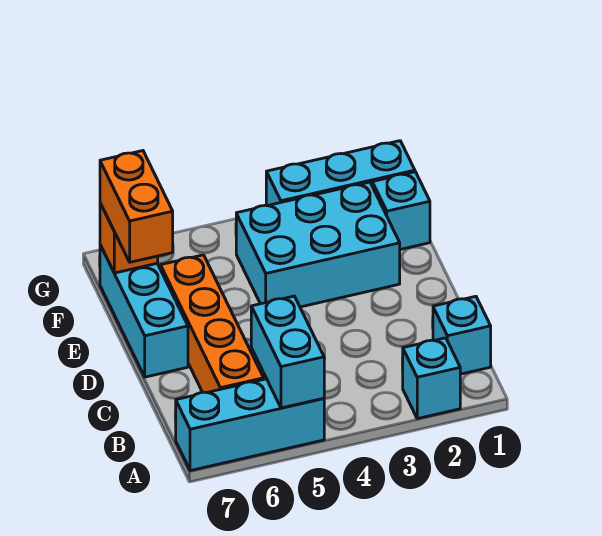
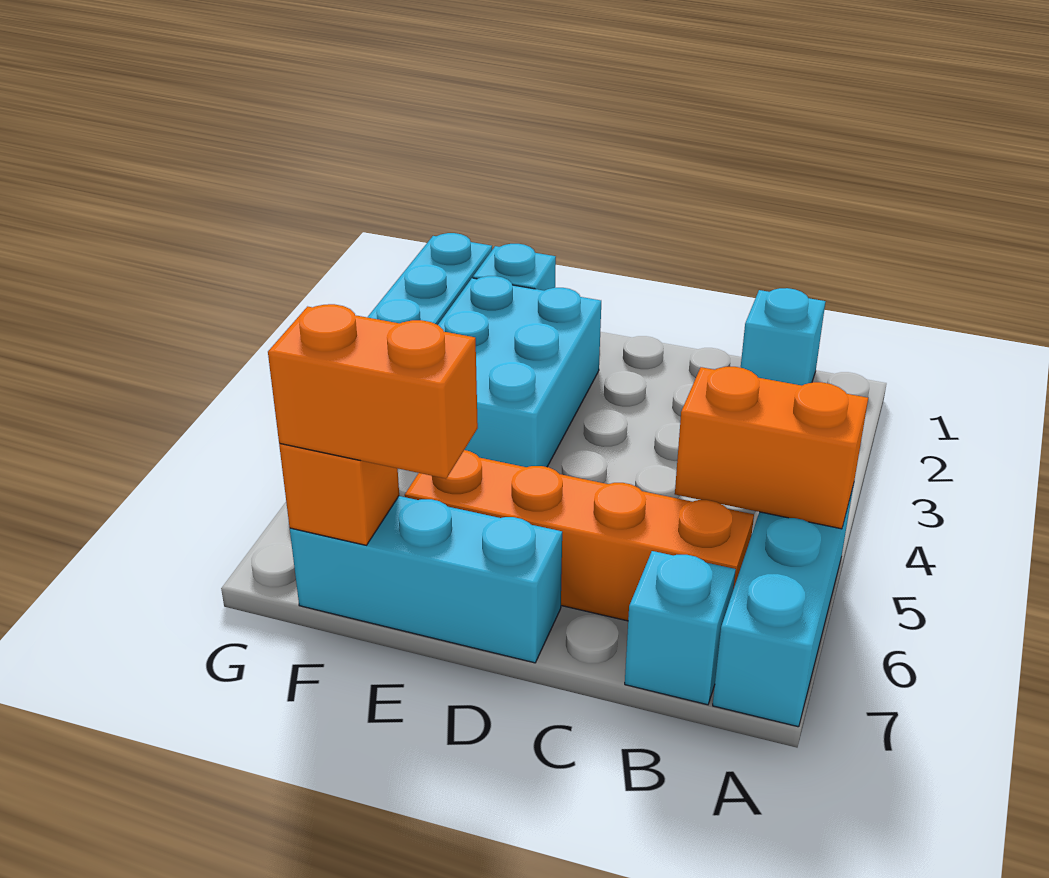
cyan brick A2 level 1 -> cyan brick B7 level 1
cyan brick A5:B5 level 2 -> orange brick A5:B5 level 2

